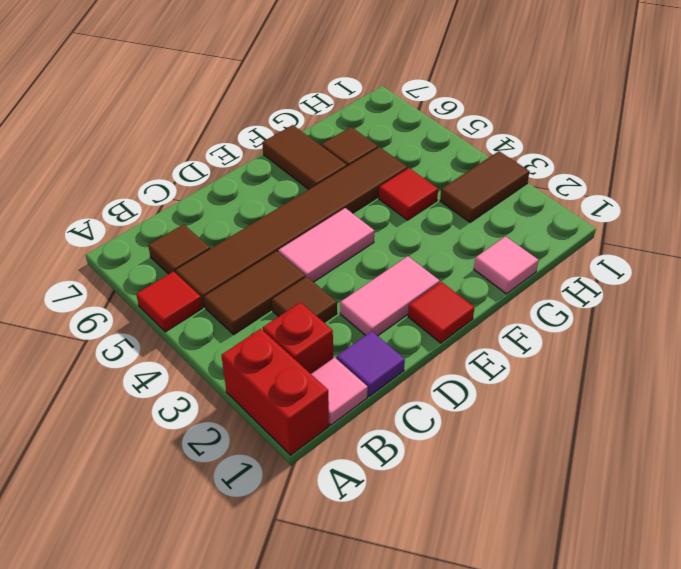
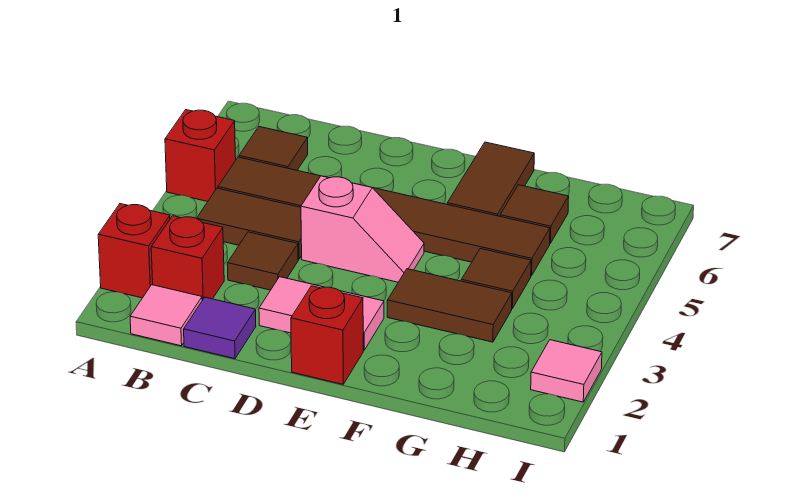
red brick A1:A2 level 1 -> red brick A2 level 1
red tile A5 level 1 -> red brick A5 level 1
pink tile D4:E4 level 1 -> pink slope D4:E4 level 1 top D
red tile E1 level 1 -> red brick E1 level 1
pink tile G1 level 1 -> pink tile I2 level 1
red tile G4 level 1 -> brown tile G4 level 1
brown tile H3:I3 level 1 -> brown tile F3:G3 level 1

